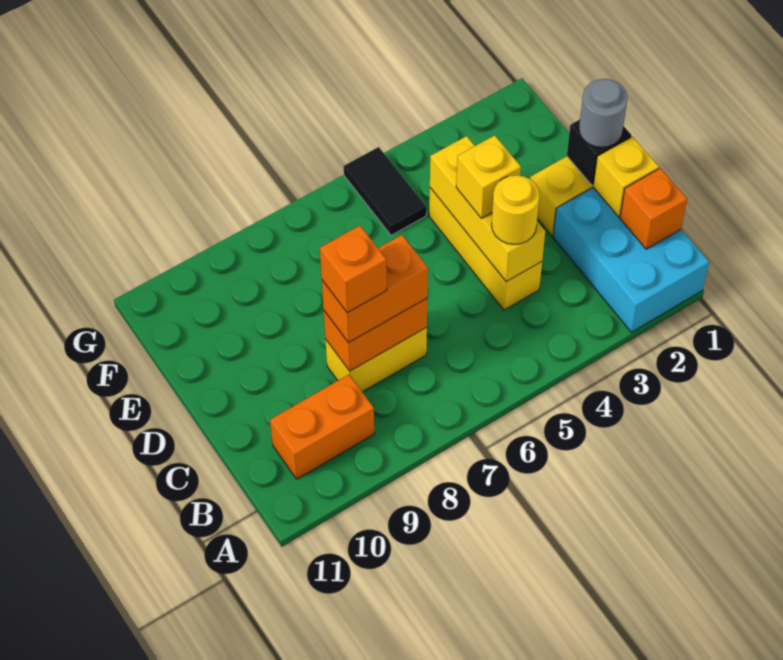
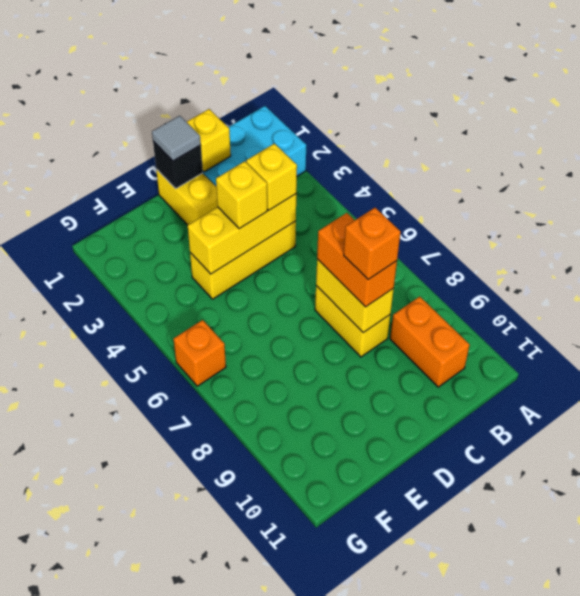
orange brick B1 level 2 -> orange brick G6 level 1
yellow round brick C4 level 3 -> yellow brick C4 level 3
orange brick C7:C8 level 2 -> yellow brick C7:C8 level 2
grey round brick D1 level 3 -> grey tile D1 level 3
black tile F5:G5 level 1 -> none

